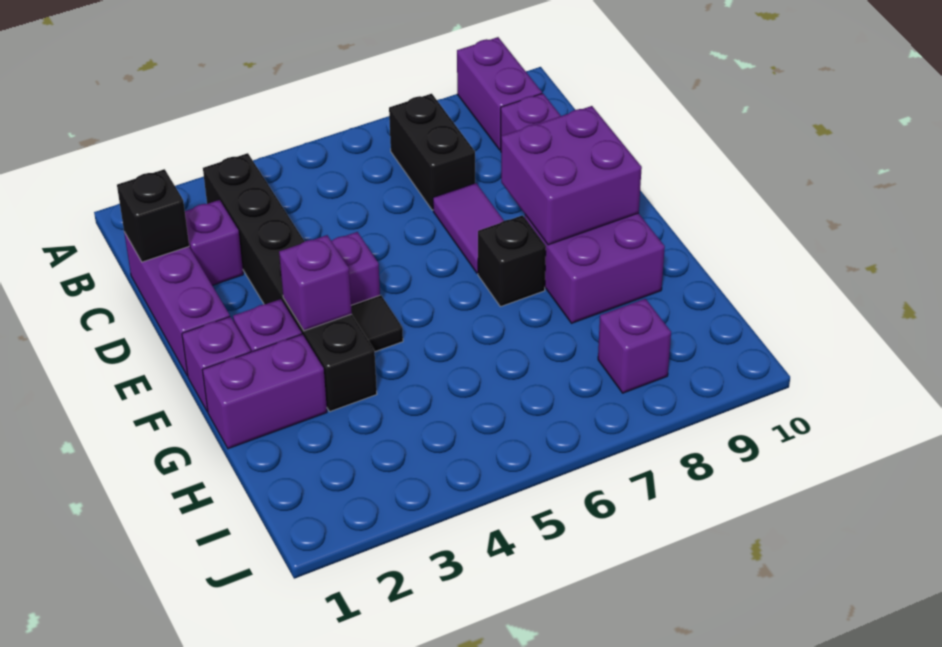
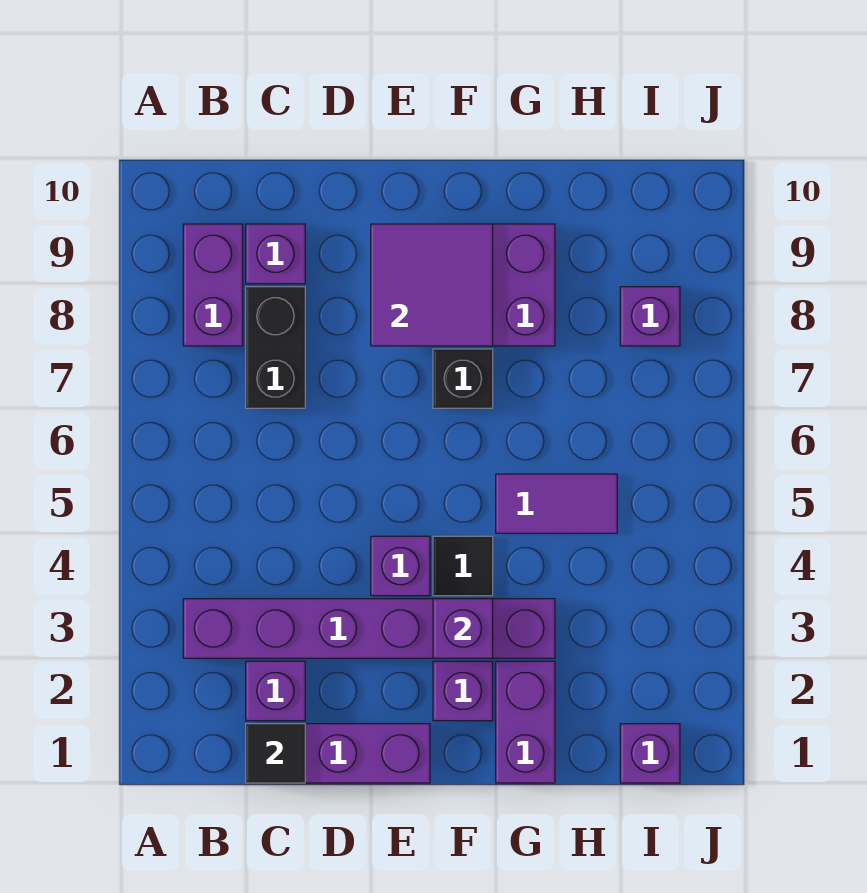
purple brick A9:B9 level 1 -> purple brick B8:B9 level 1
black brick B3:G3 level 1 -> purple brick B3:G3 level 1
black brick B7:C7 level 1 -> black brick C7:C8 level 1
black brick C1 level 2 -> black tile C1 level 2
purple tile D7:E7 level 1 -> purple tile G5:H5 level 1
purple brick E8:F9 level 2 -> purple tile E8:F9 level 2
purple brick F1 level 1 -> purple brick I1 level 1

